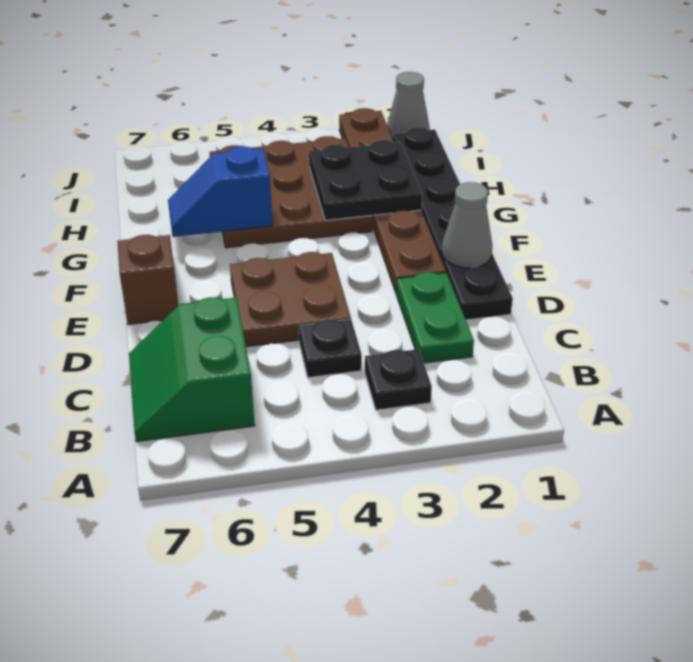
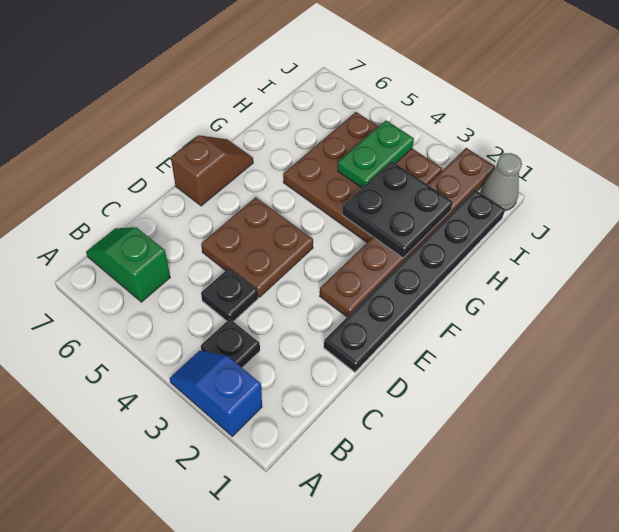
green slope B6:C7 level 1 top 6 -> green slope B6:B7 level 1 top 6
green plate C2:D2 level 1 -> green plate H4:I4 level 2
grey cone E1 level 2 -> none
blue slope G5:G6 level 2 top 5 -> blue slope A2:A3 level 1 top 2

